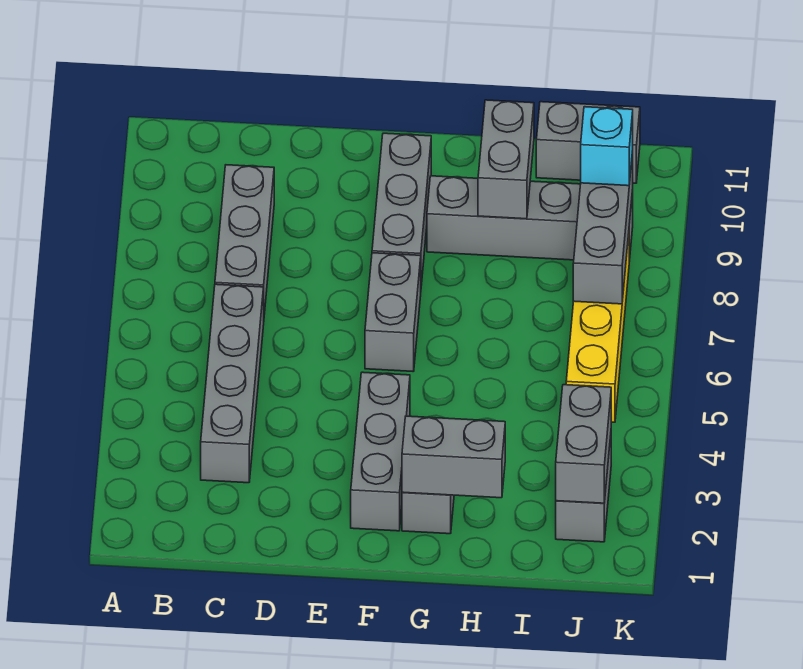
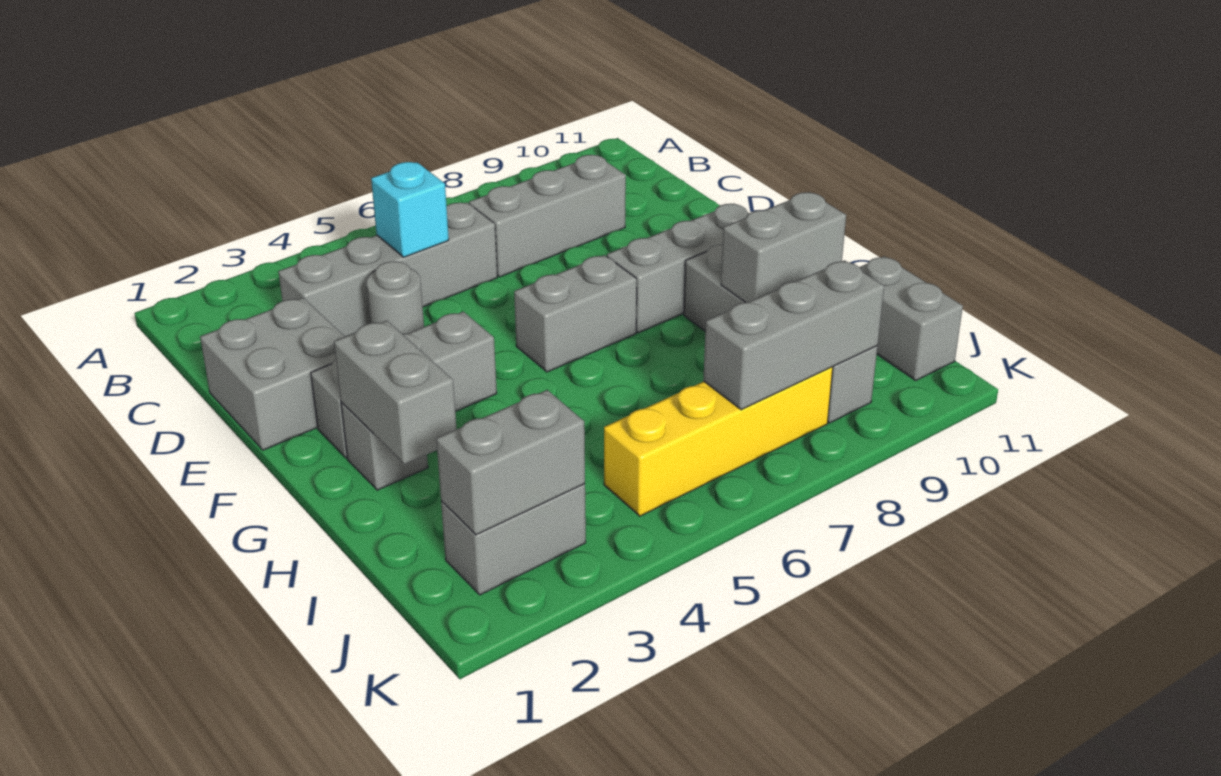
none -> grey brick D1:E2 level 1
none -> grey round brick D4 level 1
cyan brick J9 level 3 -> cyan brick C5 level 2

